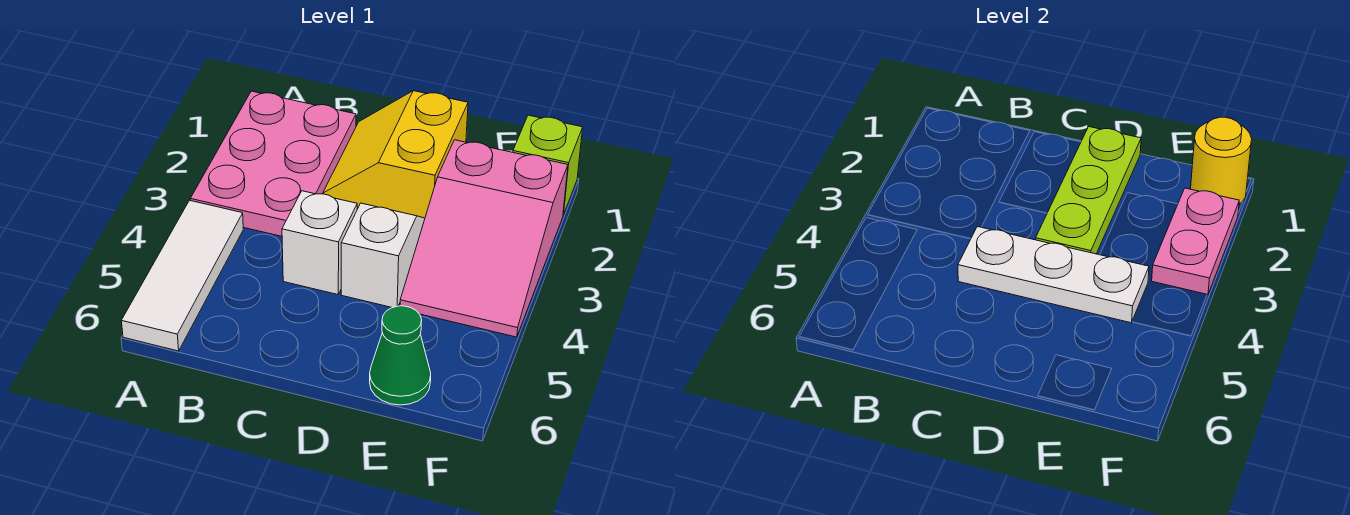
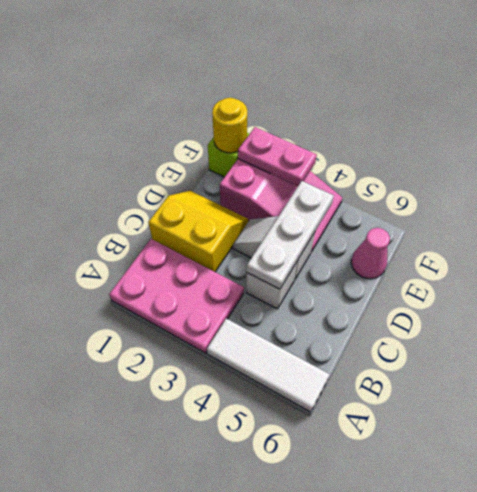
yellow slope C1:D2 level 1 top D -> yellow slope C1:D2 level 1 top C
lime plate D1:D3 level 2 -> none
green cone E6 level 1 -> pink cone E6 level 1

